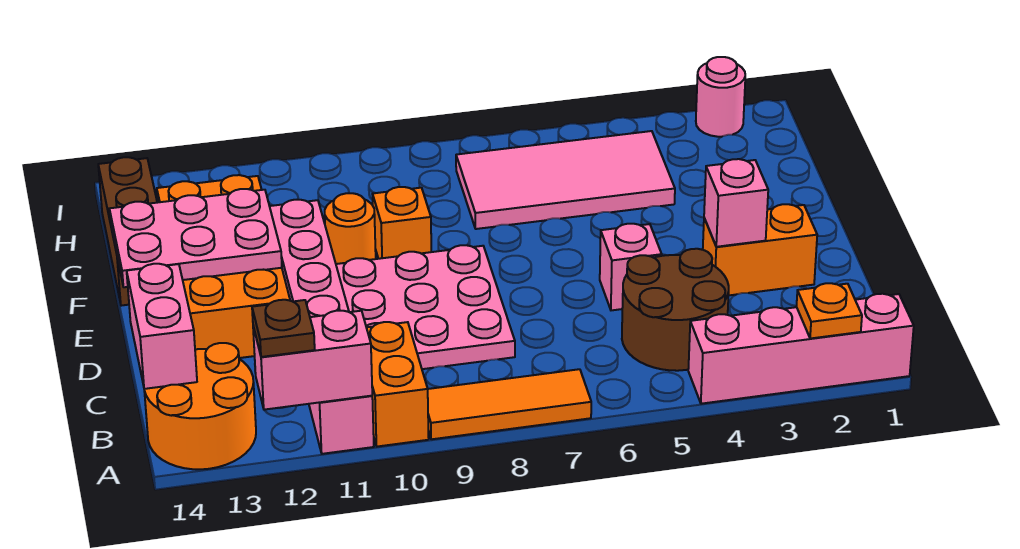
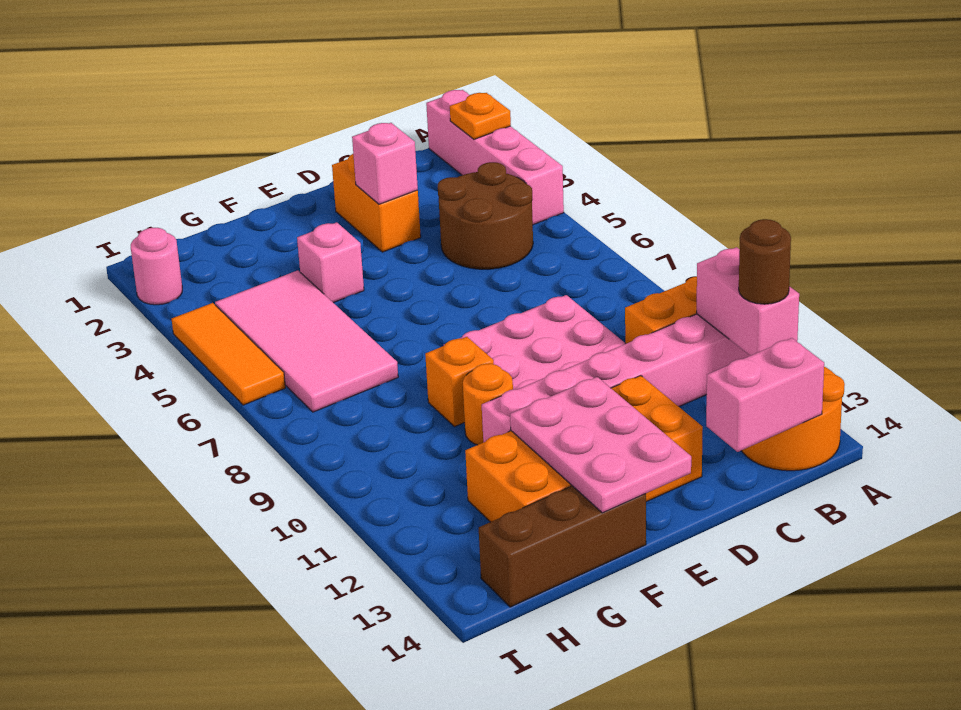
orange tile A7:A9 level 1 -> orange tile I4:I6 level 1
brown plate A12 level 3 -> brown round brick A12 level 3
pink brick D5 level 1 -> pink brick F4 level 1

